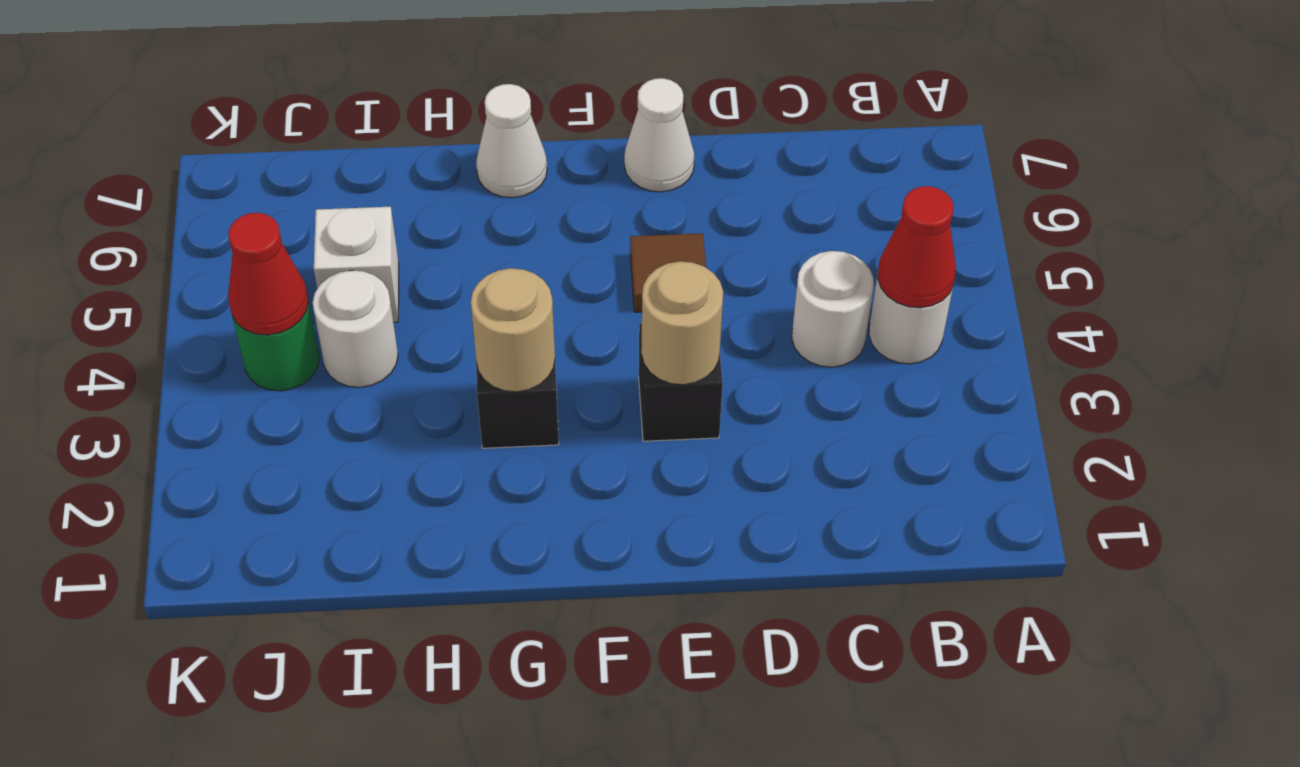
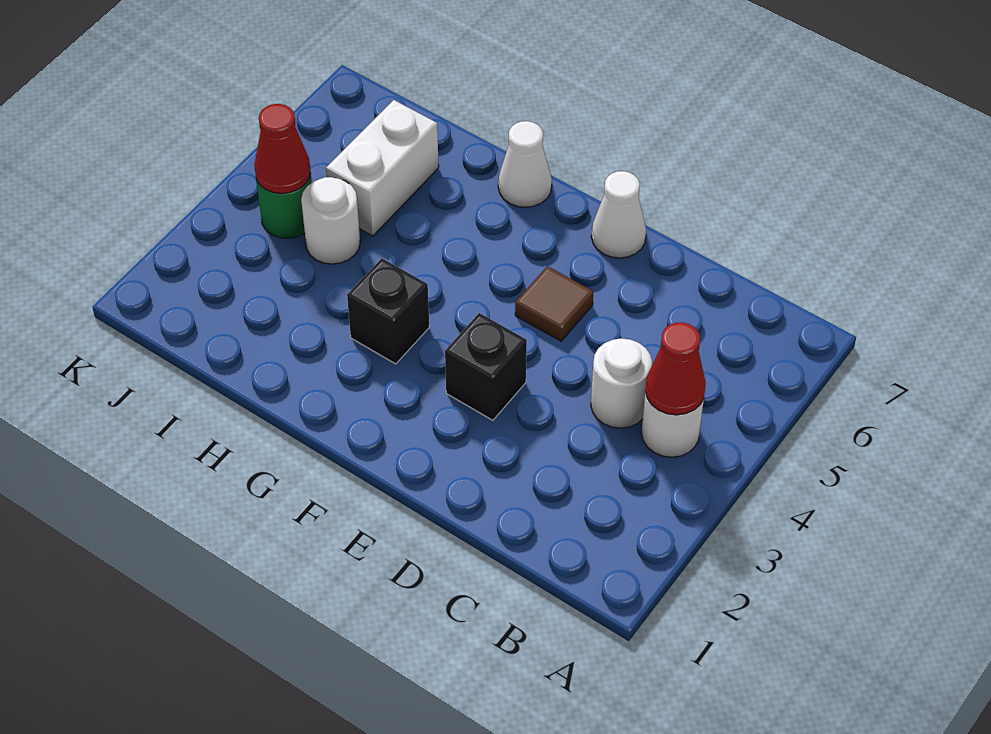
tan round brick E3 level 2 -> none
tan round brick G3 level 2 -> none
white brick I5 level 1 -> white brick I5:I6 level 1

